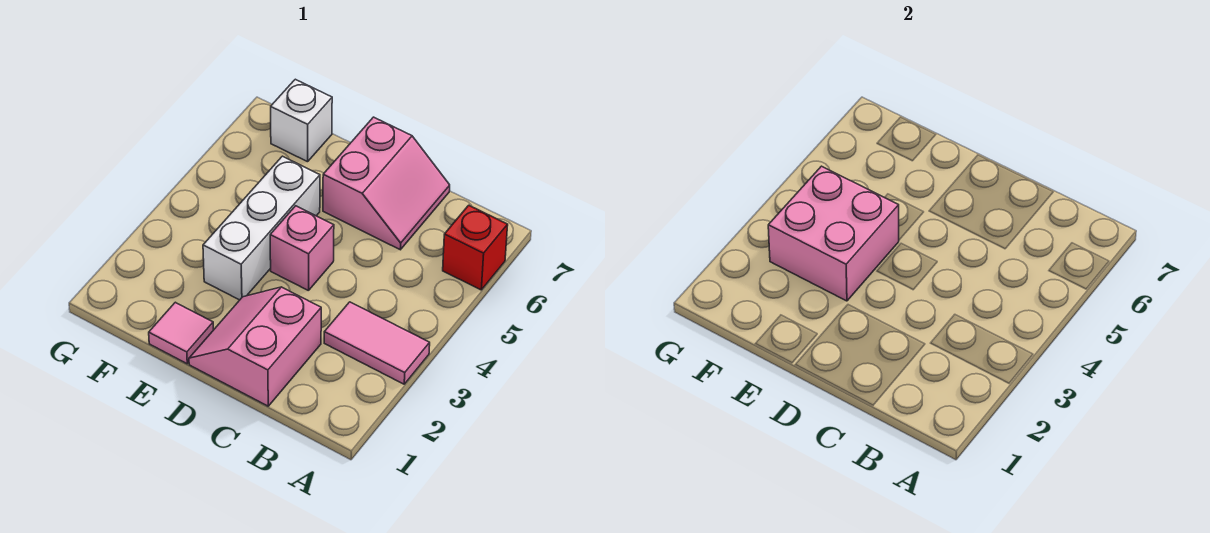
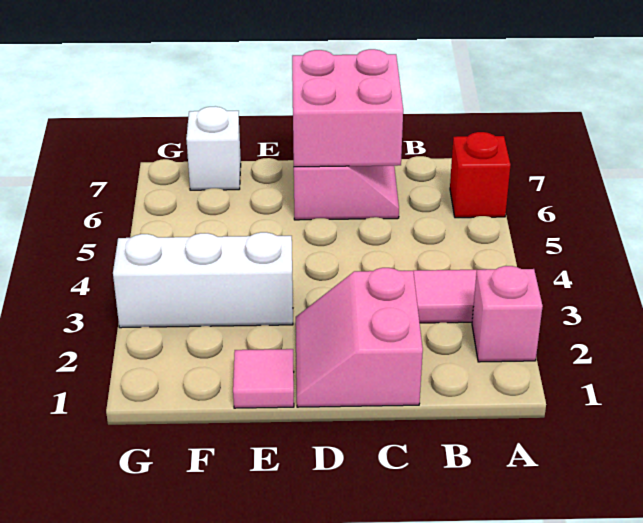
pink brick D4 level 1 -> pink brick A2 level 1
white brick E3:E5 level 1 -> white brick E3:G3 level 1
pink brick E3:F4 level 2 -> pink brick C6:D7 level 2

